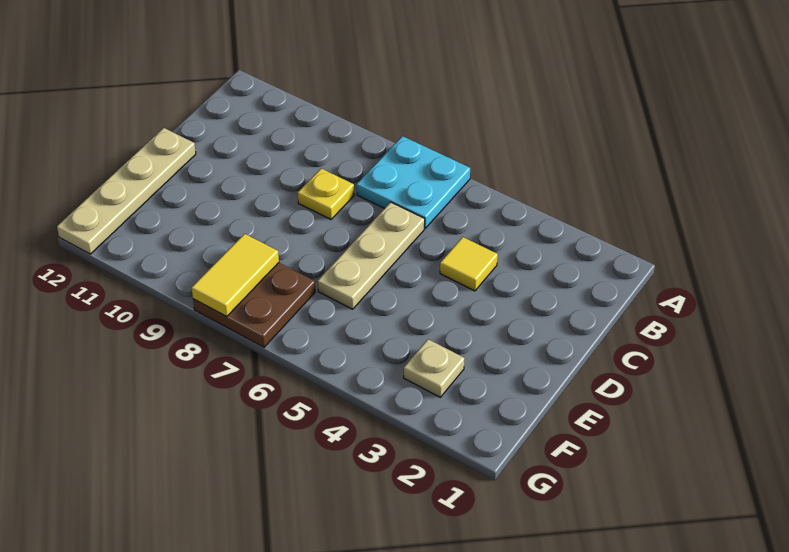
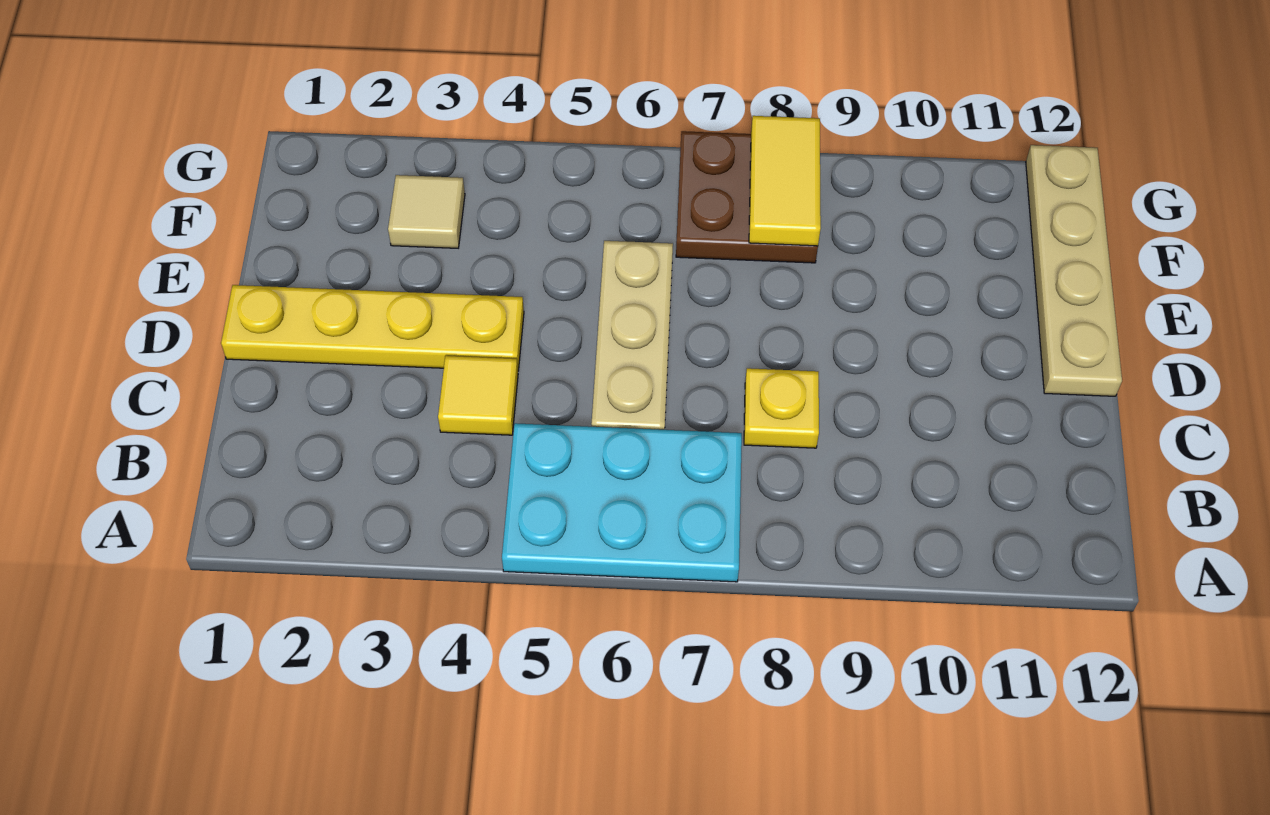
cyan plate A6:B7 level 1 -> cyan plate A5:B7 level 1
none -> yellow plate D1:D4 level 1
tan plate F3 level 1 -> tan tile F3 level 1

